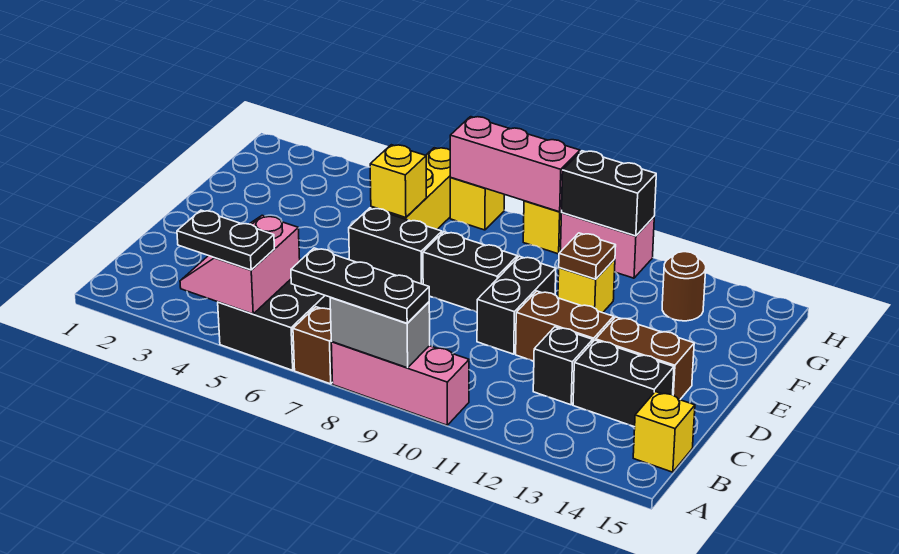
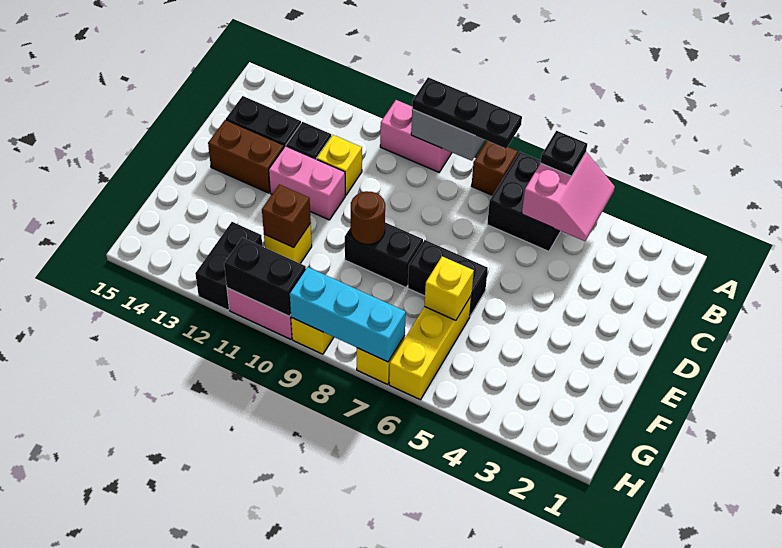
black plate A4:A5 level 3 -> black plate A5 level 3
pink brick A8:A10 level 1 -> pink brick A9:A10 level 1
yellow brick B15 level 1 -> yellow brick C11 level 1
black brick D10:E10 level 1 -> black brick G12:H12 level 1
brown brick D11:D12 level 1 -> pink brick D11:D12 level 1
brown plate F11 level 2 -> brown brick F11 level 2
brown round brick G13 level 1 -> brown round brick E9 level 2
pink brick H7:H9 level 2 -> cyan brick H7:H9 level 2

